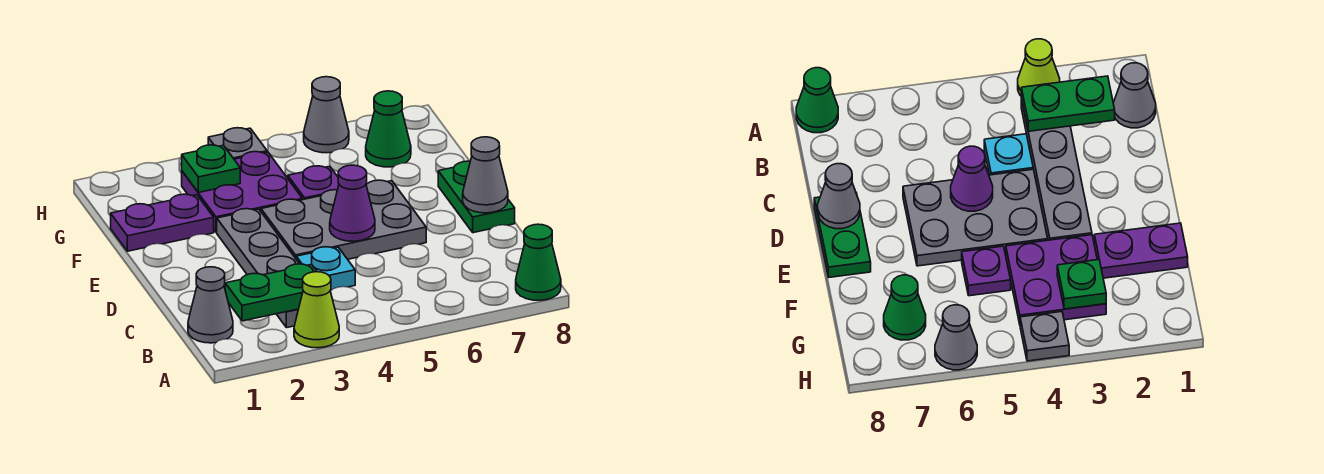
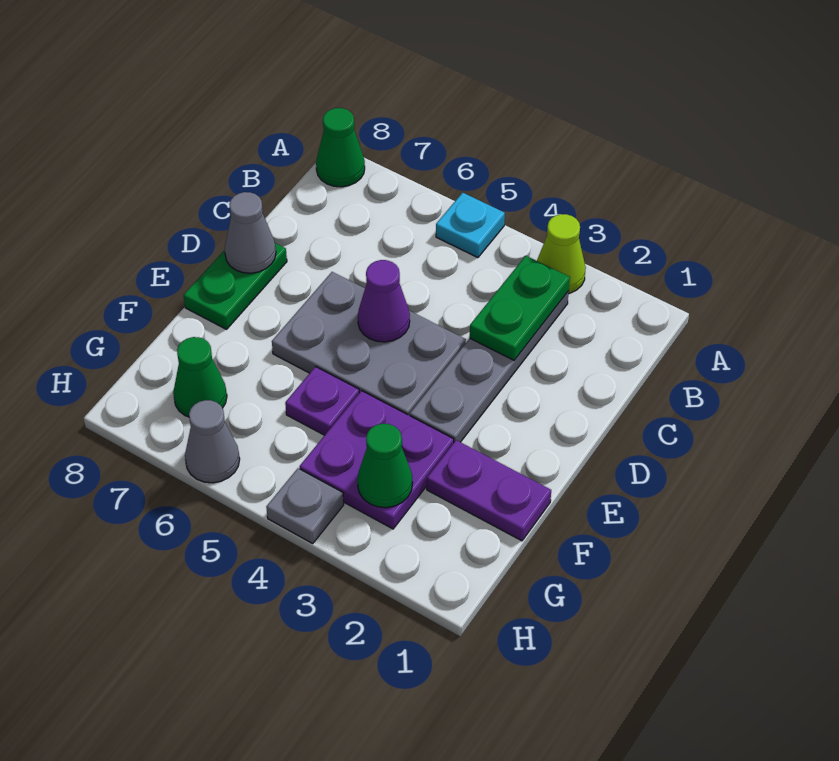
grey cone B1 level 1 -> none
green plate B2:B3 level 2 -> green plate B3:C3 level 2
cyan plate C4 level 1 -> cyan plate A5 level 1
green plate G3 level 2 -> green cone G3 level 2

